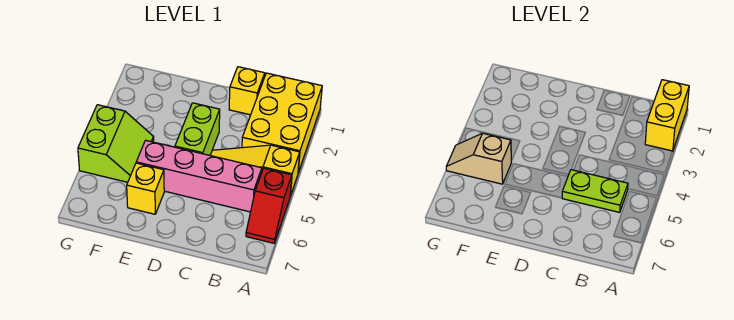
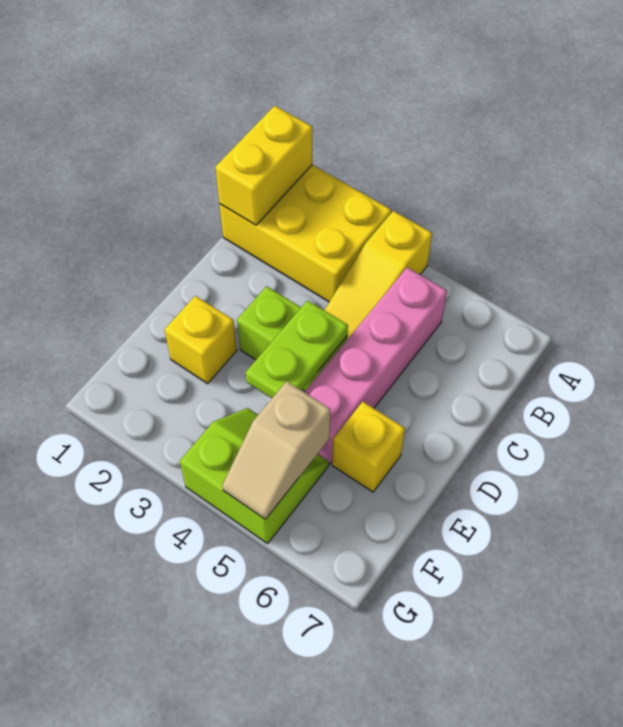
yellow brick A1:A2 level 2 -> yellow brick A1:B1 level 2
red slope A5:A6 level 1 top 5 -> none
lime plate B5:C5 level 2 -> lime plate D4:E4 level 2
yellow brick C1 level 1 -> yellow brick E2 level 1

